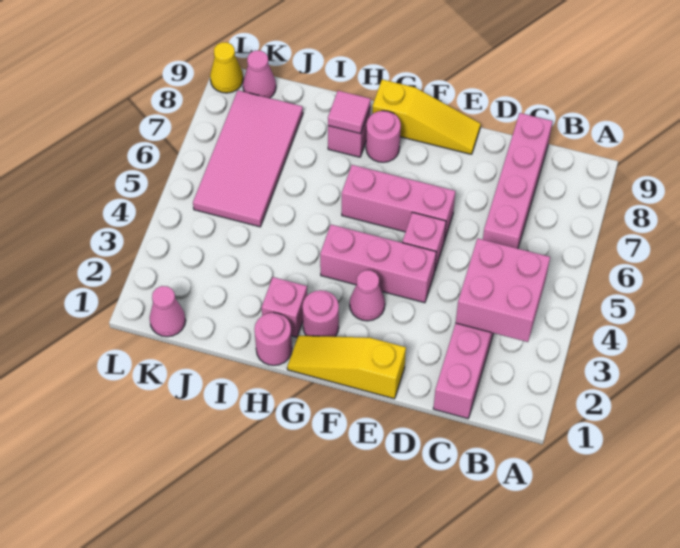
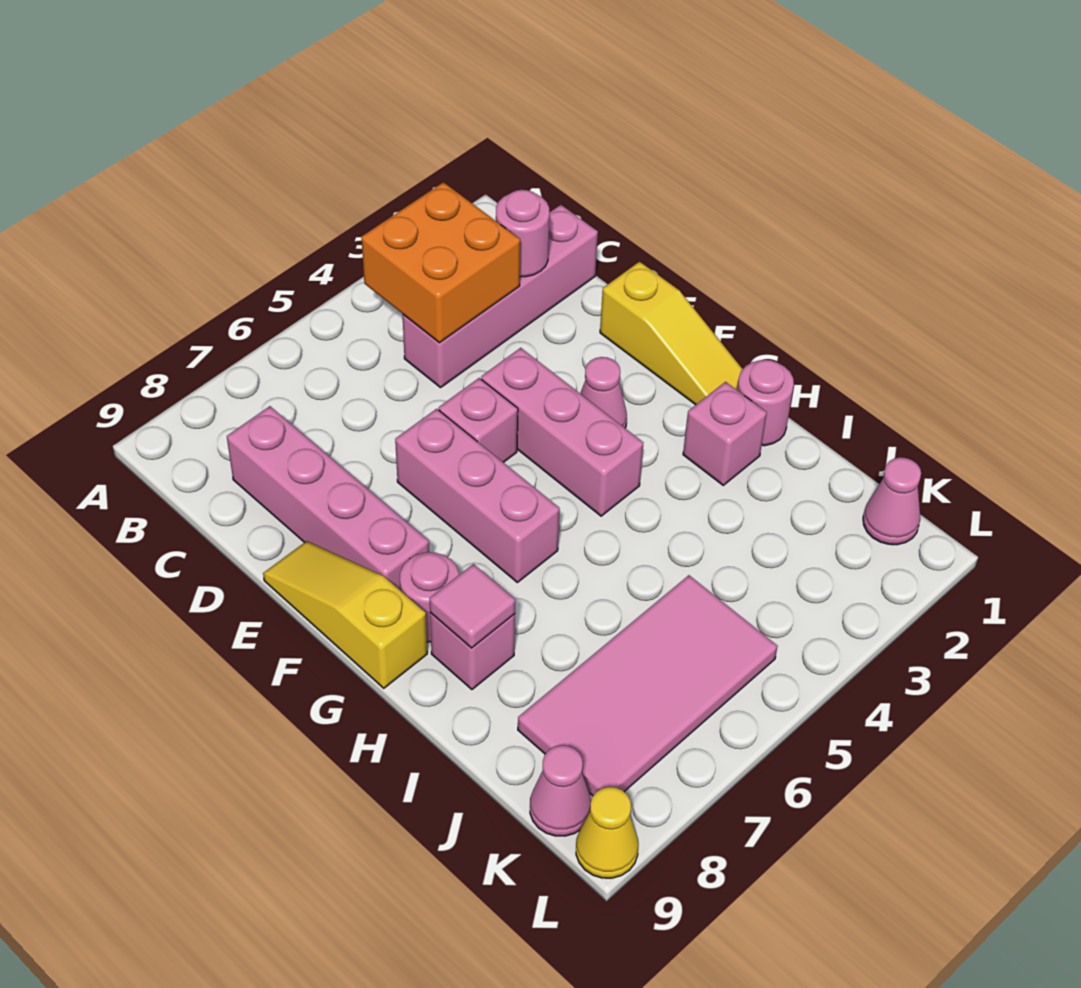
pink brick B3:C4 level 2 -> orange brick B3:C4 level 2
pink brick C6:C9 level 1 -> pink brick C8:F8 level 1
pink round brick G2 level 1 -> pink round brick C2 level 2

